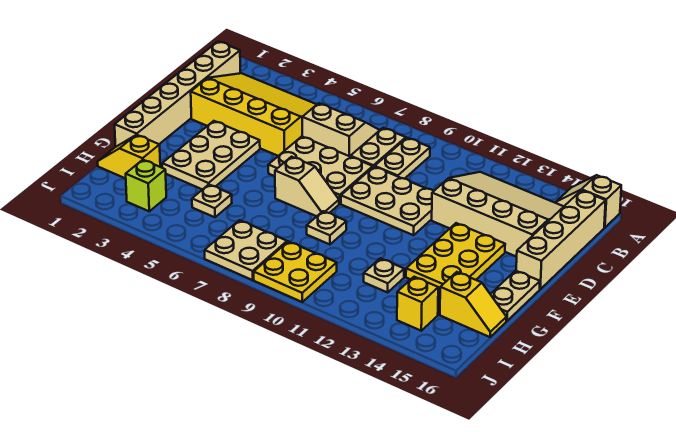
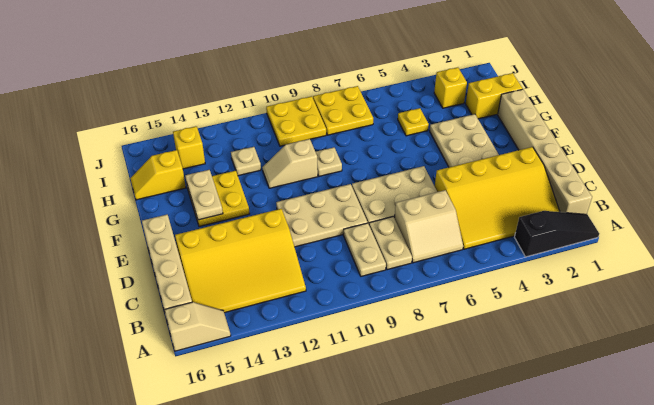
none -> black slope A1:A3 level 1 top 3
tan slope B12:D15 level 1 top D -> yellow slope B12:D15 level 1 top D
yellow plate E13:G14 level 1 -> yellow plate F13:G14 level 1
tan slope F7:F8 level 1 top 7 -> tan slope G10:G11 level 1 top 10
tan plate F16:G16 level 1 -> tan plate F14:G14 level 2
yellow slope H1:H2 level 1 top 2 -> yellow brick H1:H2 level 1
tan plate H5 level 1 -> yellow plate H5 level 1
lime brick I3 level 1 -> yellow brick I3 level 1
tan plate I7:J8 level 1 -> yellow plate I7:J8 level 1

